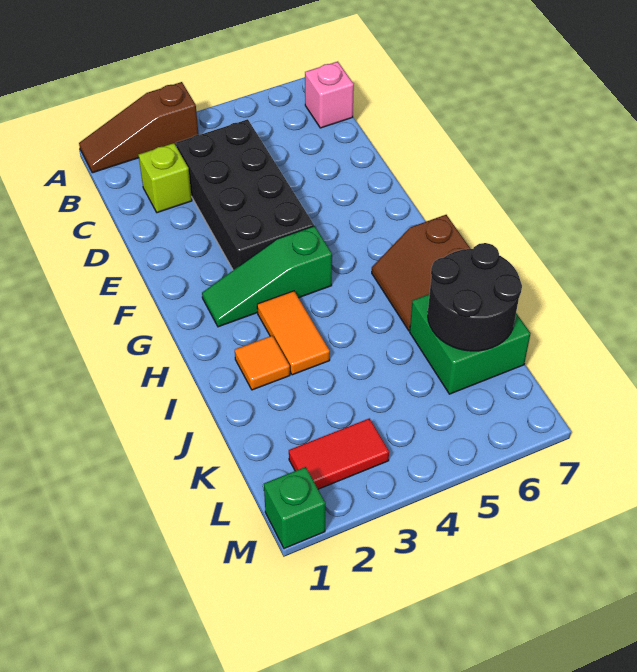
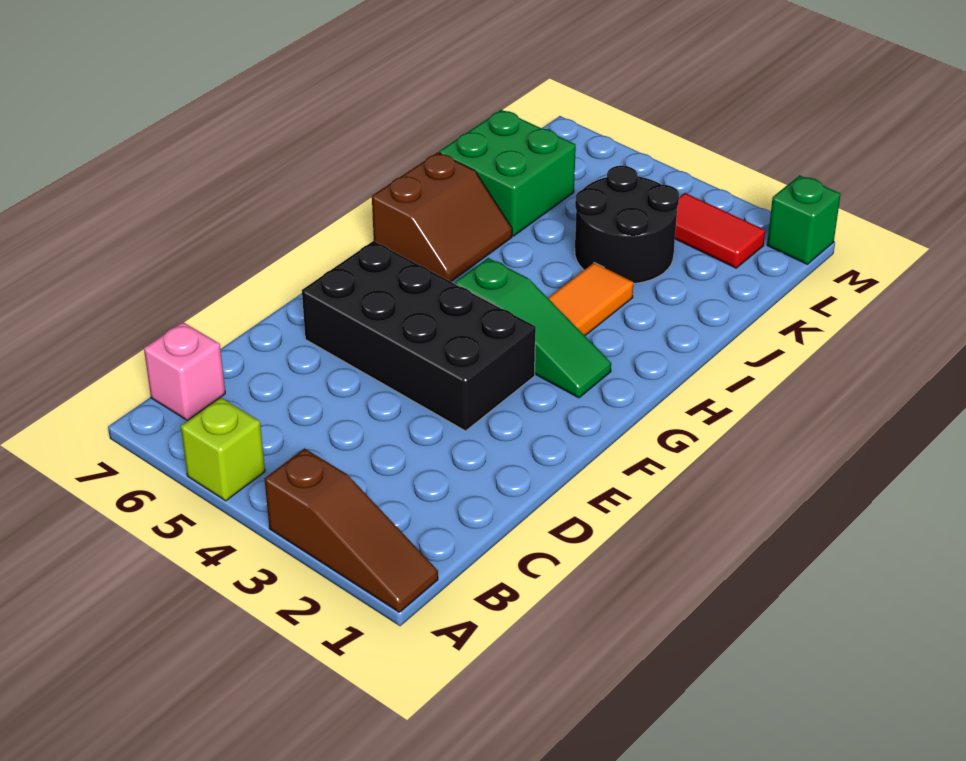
lime brick C2 level 1 -> lime brick A5 level 1
black brick C3:F4 level 1 -> black brick E3:F6 level 1
orange tile I2 level 1 -> none
black round brick J6:K7 level 2 -> black round brick J3:K4 level 1

